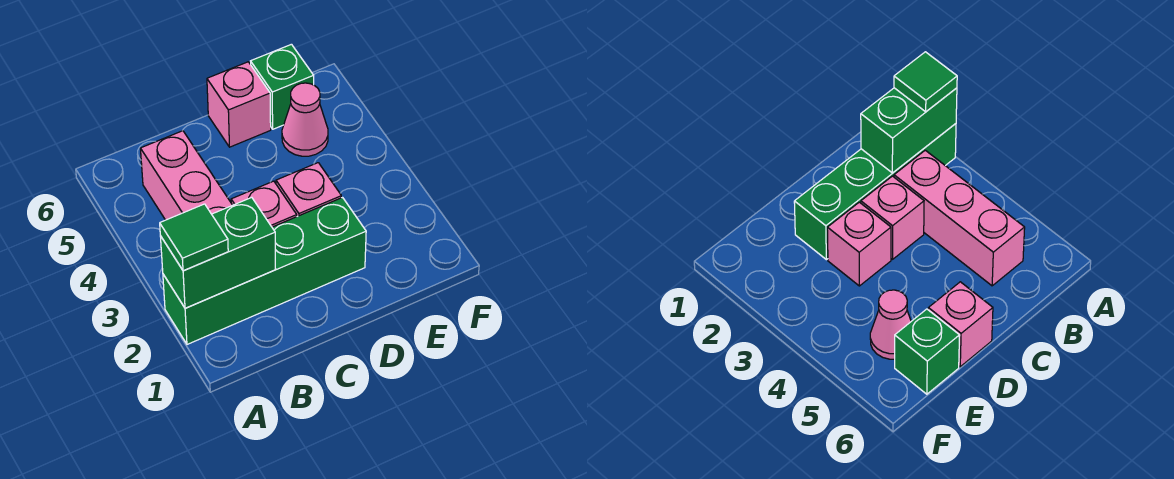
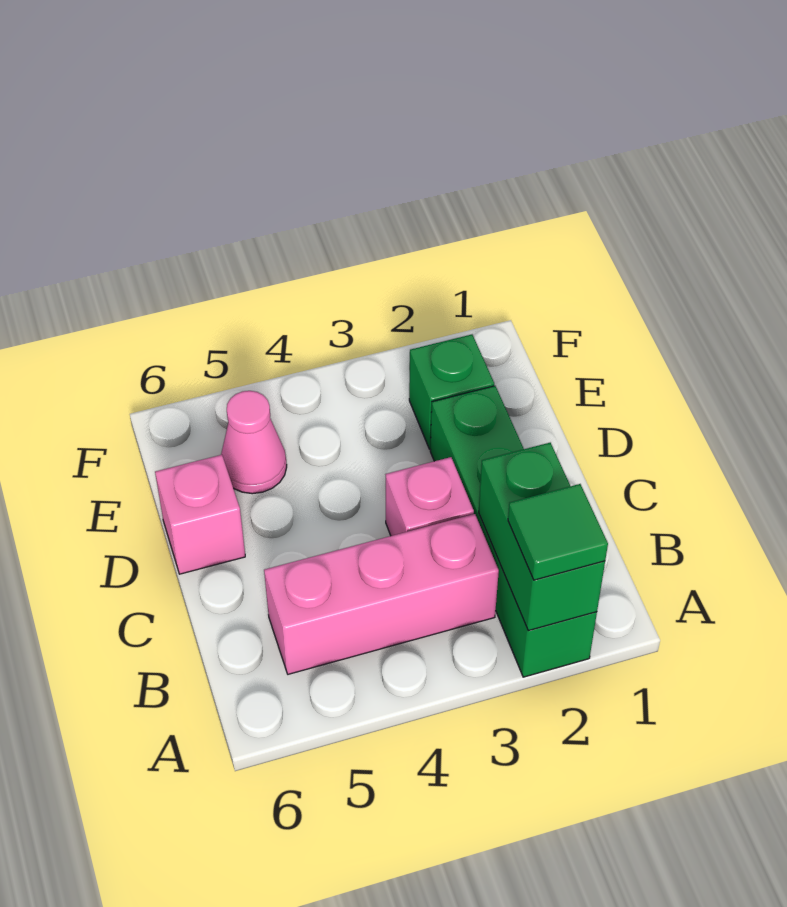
pink brick D3 level 1 -> none
green brick E6 level 1 -> green brick E2 level 1

